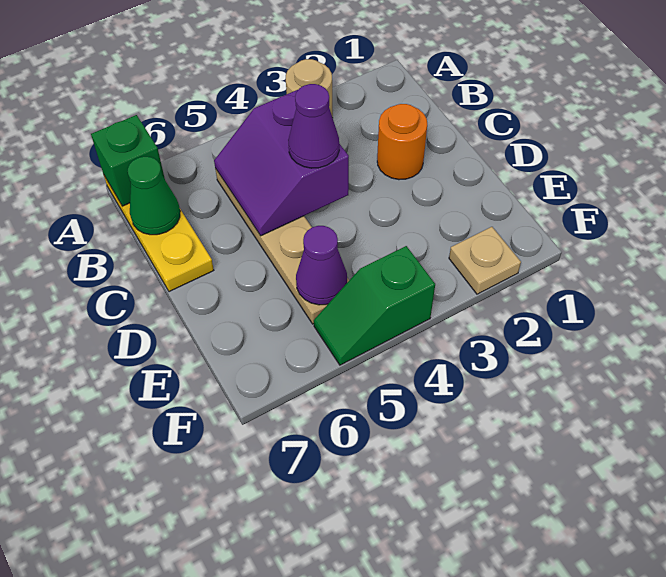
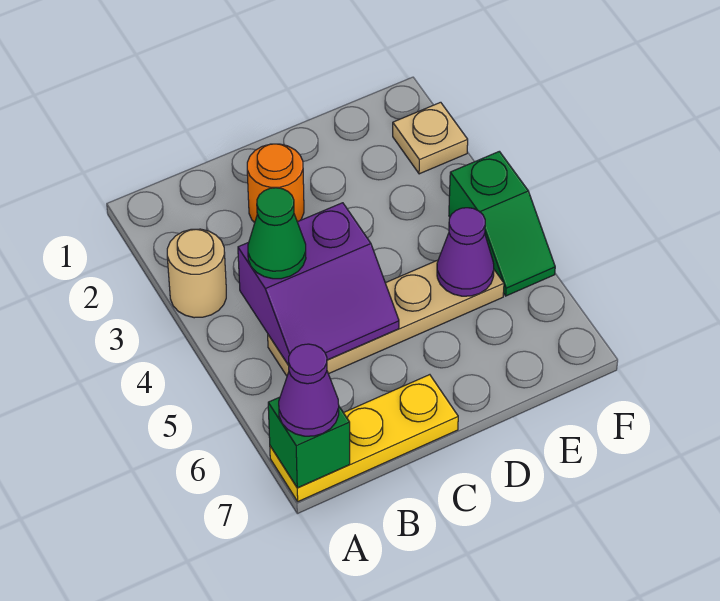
green cone B7 level 2 -> green cone B4 level 3
purple cone C4 level 3 -> purple cone A7 level 3

